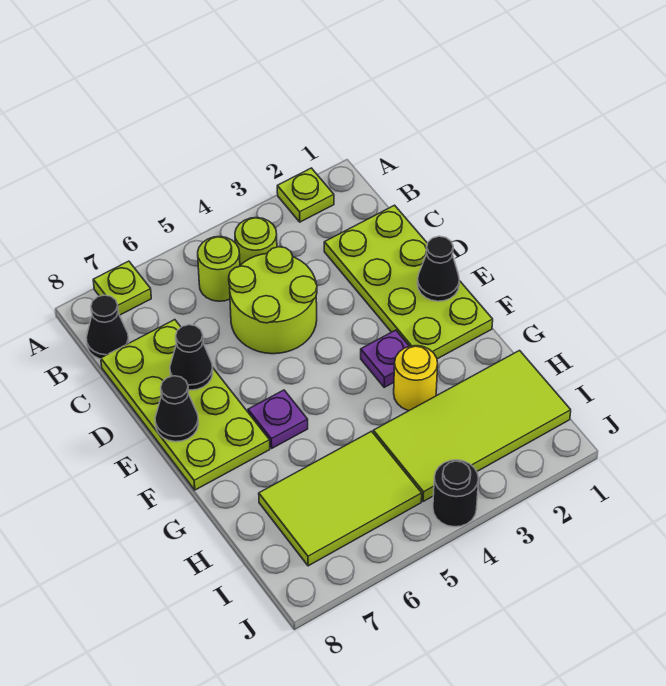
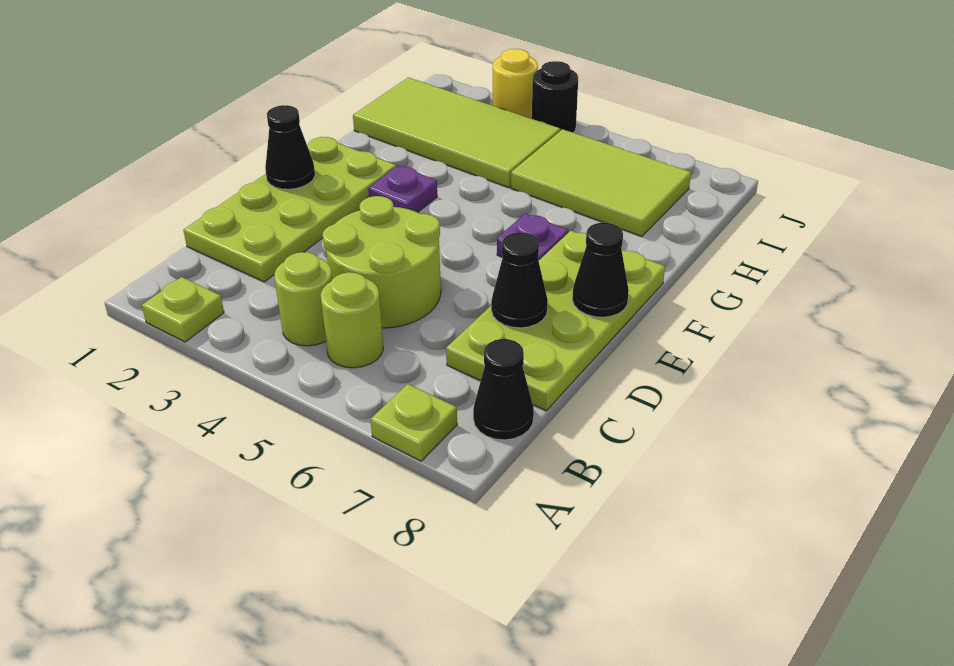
yellow round brick G3 level 1 -> yellow round brick J3 level 1

